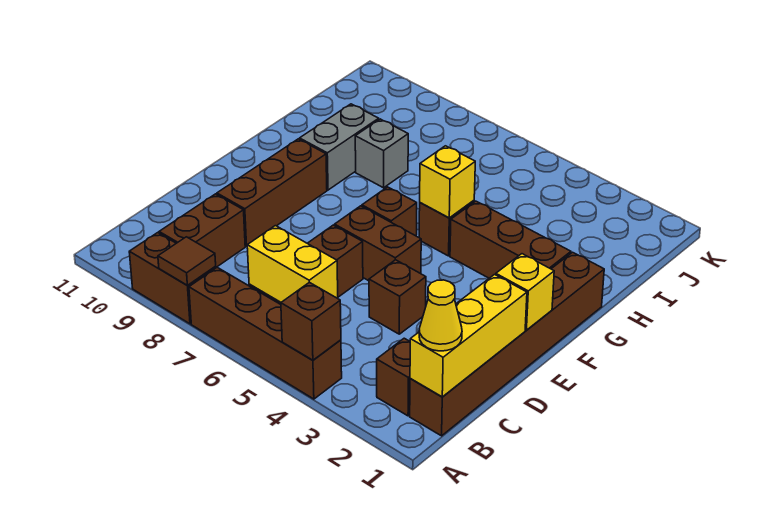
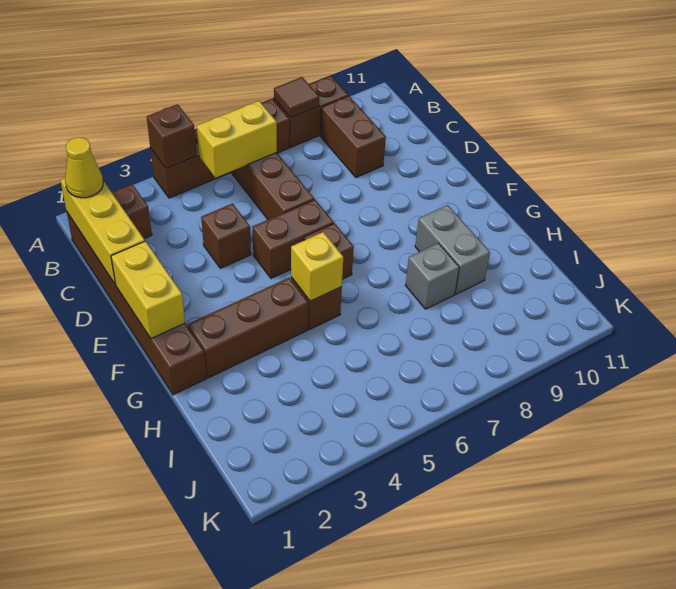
brown brick D9:F9 level 1 -> none
yellow brick E1 level 2 -> yellow brick E1:F1 level 2

